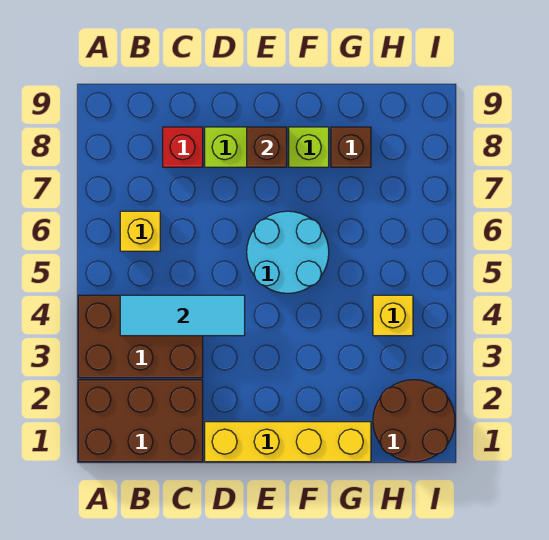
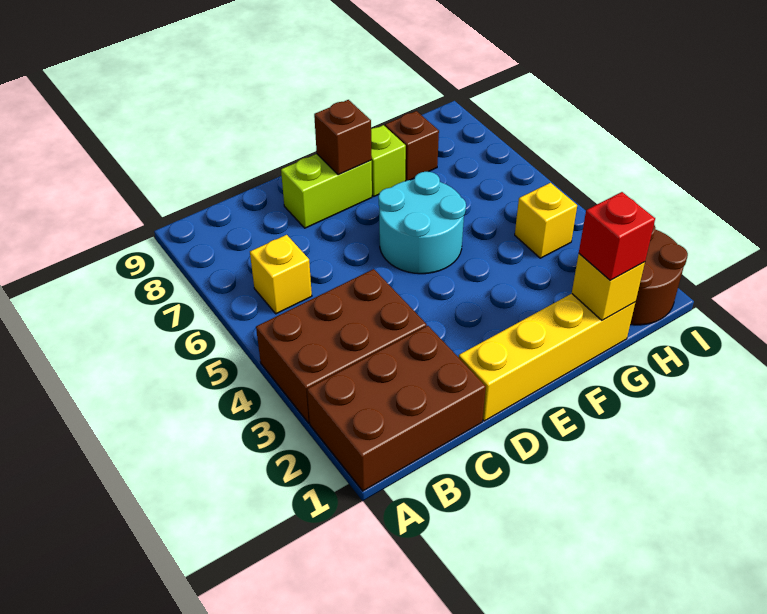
cyan tile B4:D4 level 2 -> none
red brick C8 level 1 -> red brick G1 level 3
none -> yellow brick G1 level 2

